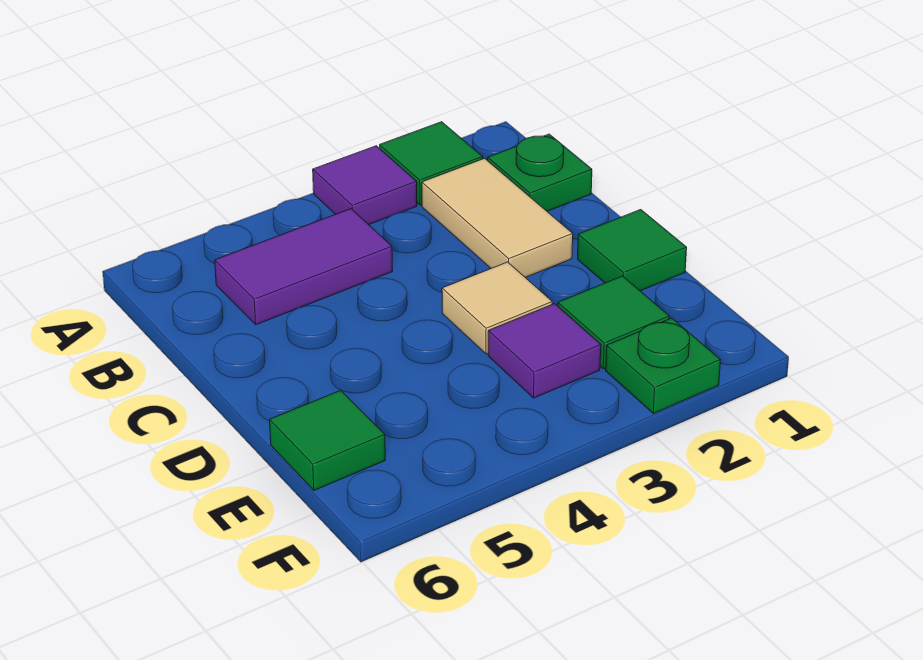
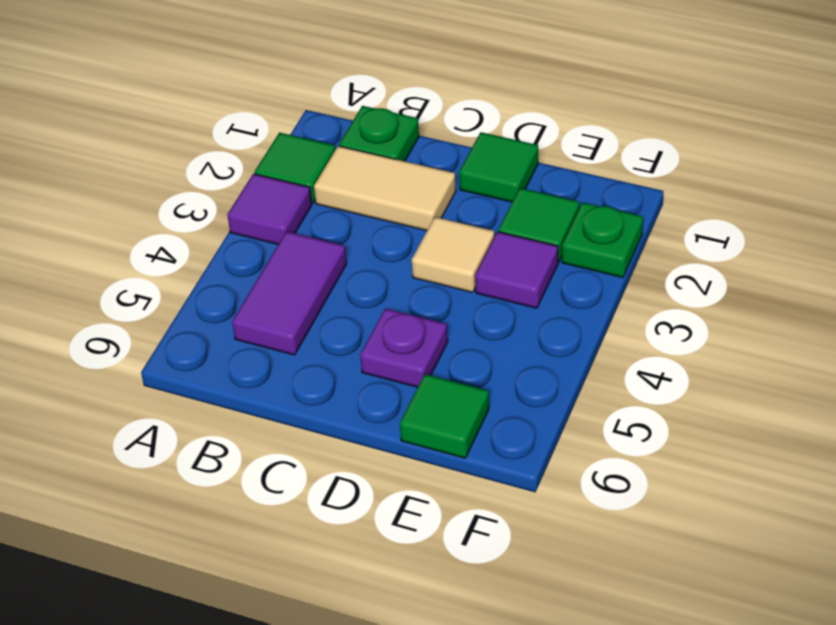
none -> purple plate D5 level 1

